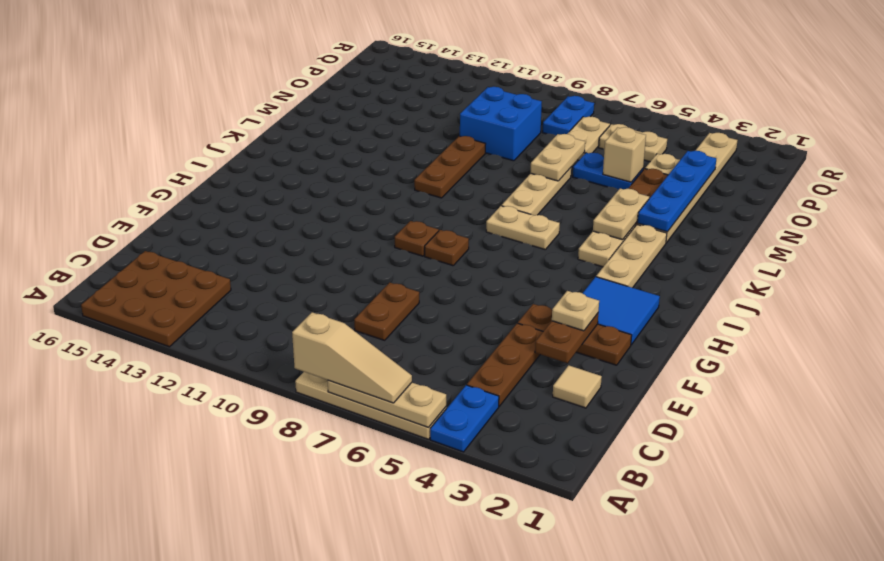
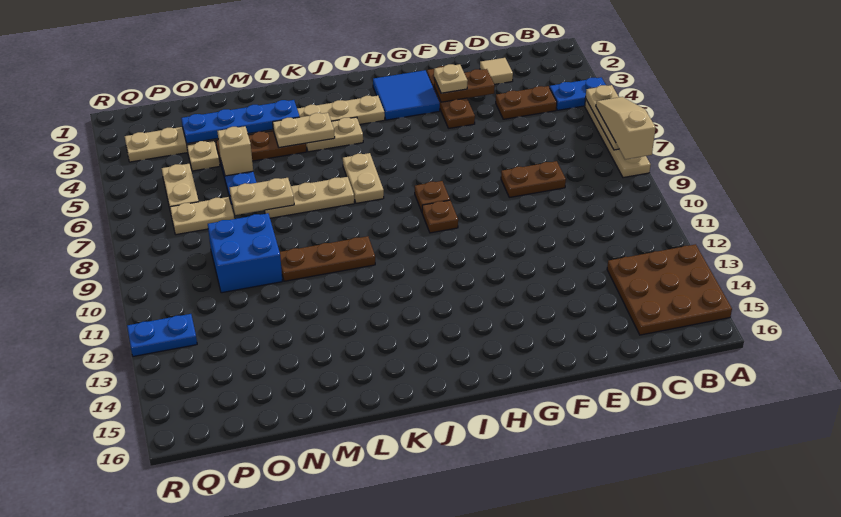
brown plate C4:E4 level 1 -> brown plate C4:D4 level 1
blue plate P8:Q8 level 1 -> blue plate Q12:R12 level 1

